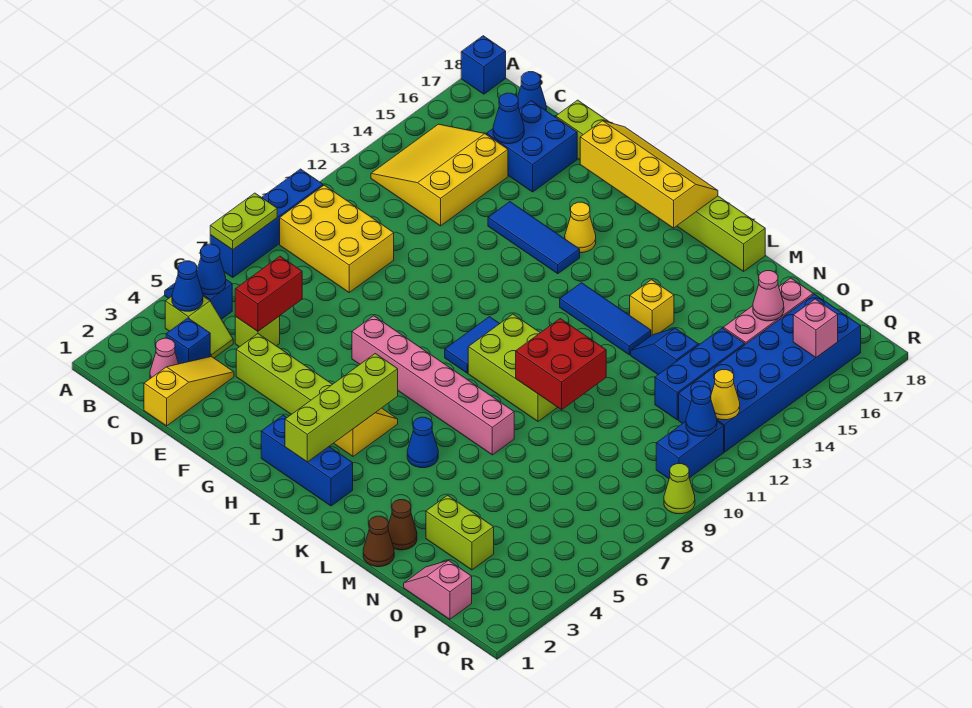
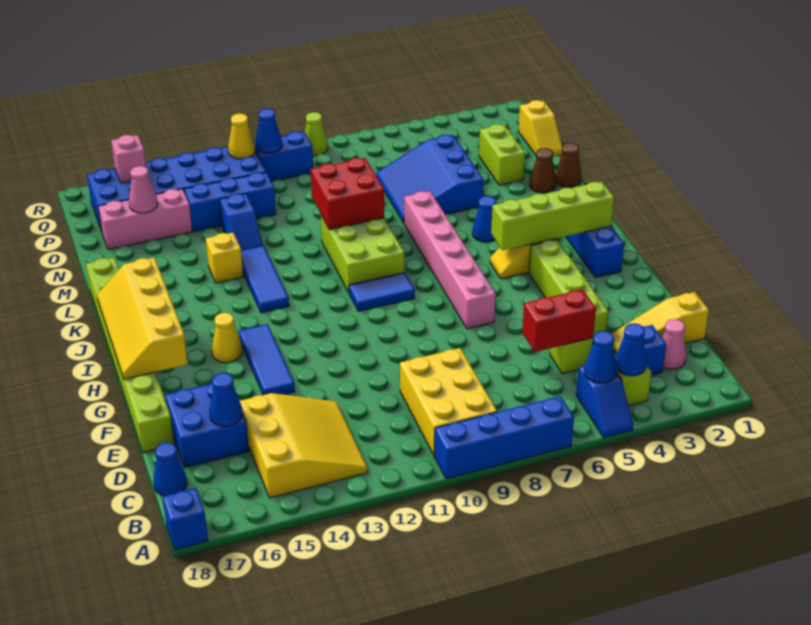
lime plate A7:A8 level 2 -> none
yellow slope B13:D15 level 1 top D -> yellow slope B13:D15 level 1 top 15
none -> blue slope M5:O7 level 1 top 5
pink slope O1:P1 level 1 top P -> yellow slope O1:P1 level 1 top P

